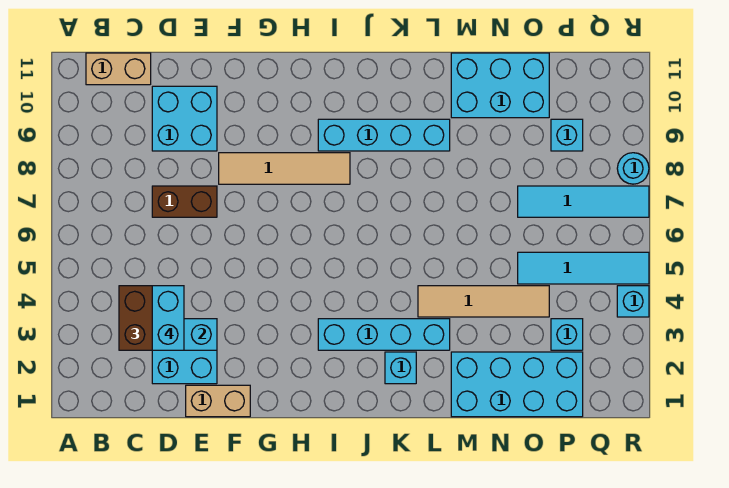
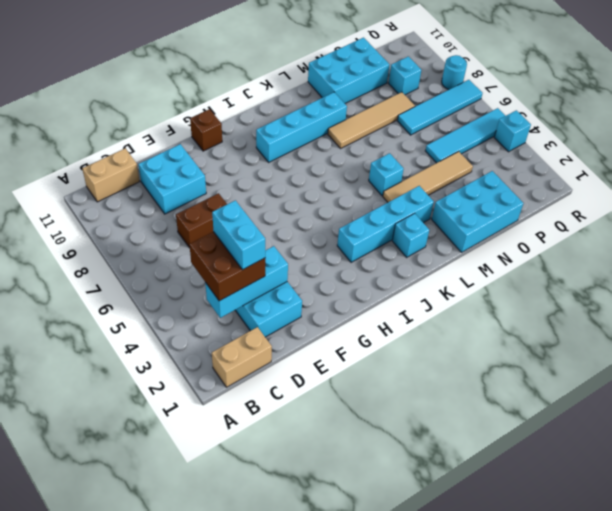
tan brick E1:F1 level 1 -> tan brick B1:C1 level 1
tan tile F8:I8 level 1 -> tan tile L8:O8 level 1
none -> brown brick G11 level 1
cyan brick M1:P2 level 1 -> cyan brick M1:O2 level 1
cyan brick P3 level 1 -> cyan brick L5 level 1

